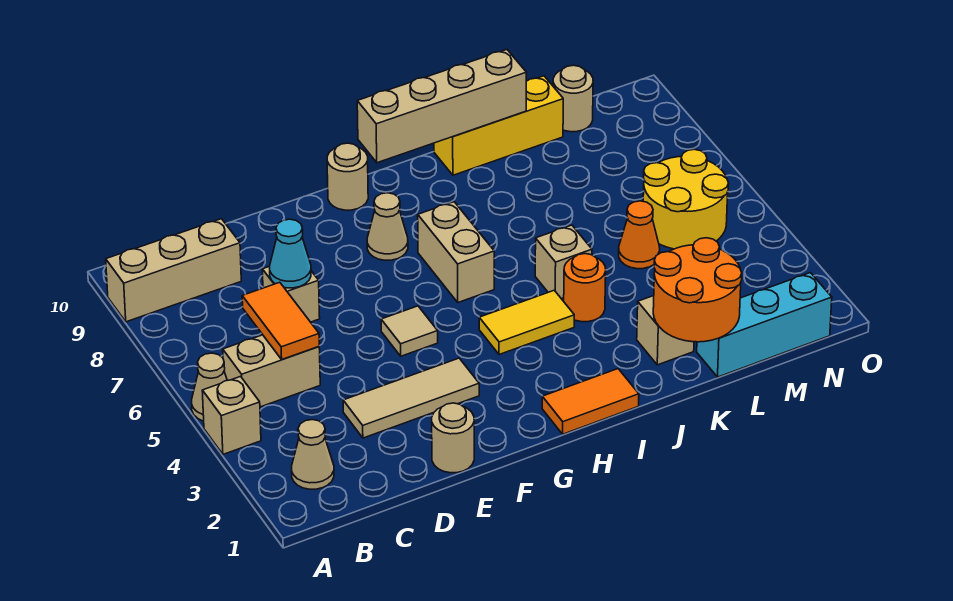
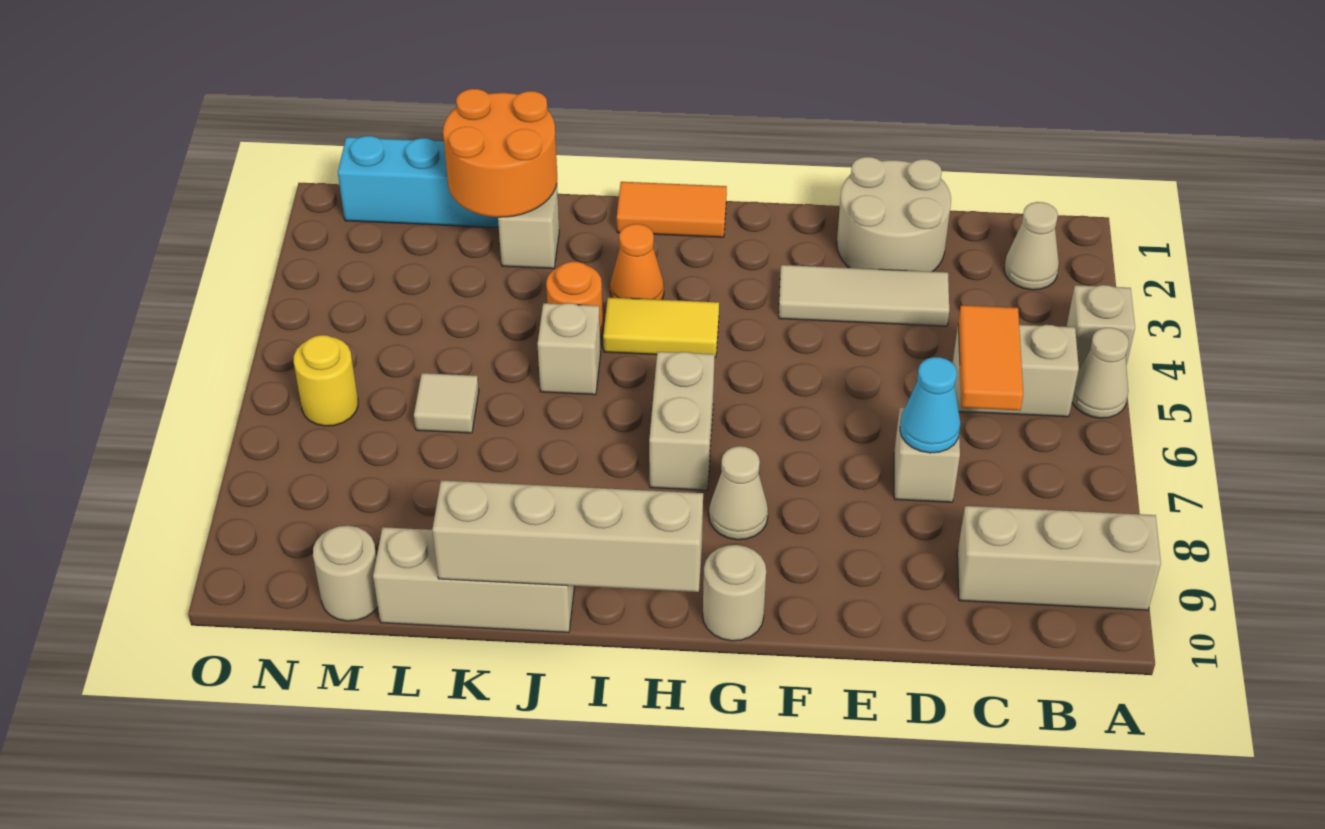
tan round brick E1 level 1 -> tan round brick D1:E2 level 1
tan tile F5 level 1 -> tan tile L6 level 1
yellow brick J10:L10 level 1 -> tan brick J10:L10 level 1
orange cone L5 level 1 -> orange cone I3 level 1
yellow round brick M5:N6 level 1 -> yellow round brick N6 level 1

